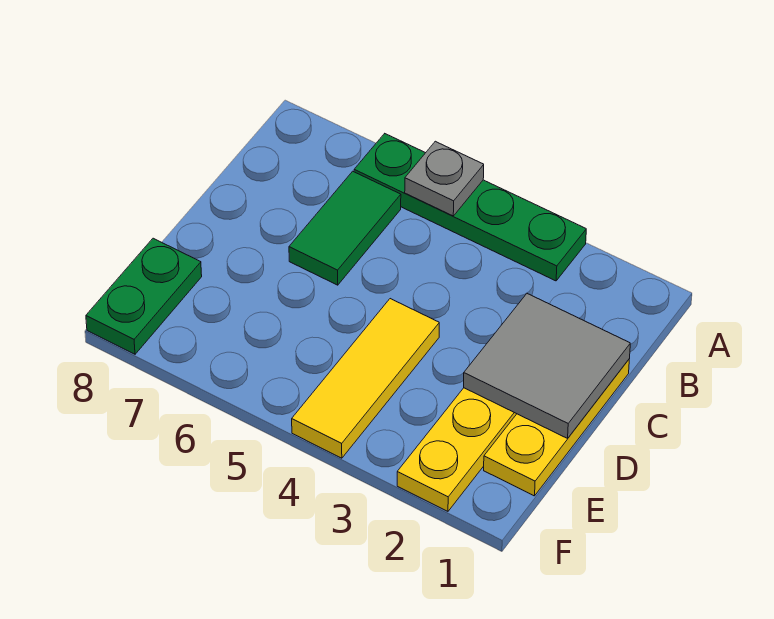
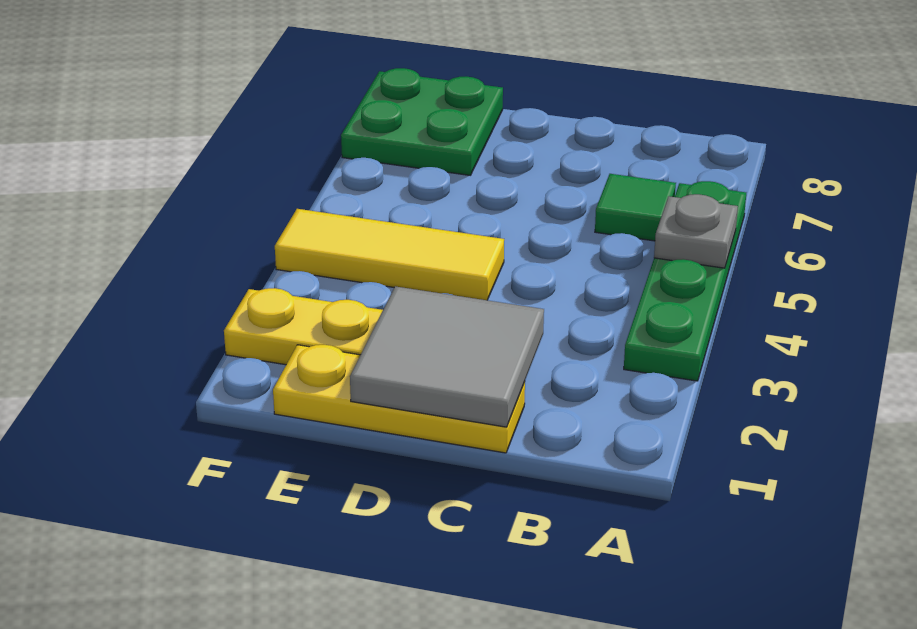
green tile B6:C6 level 1 -> green tile B6 level 1
green plate E8:F8 level 1 -> green plate E7:F8 level 1

